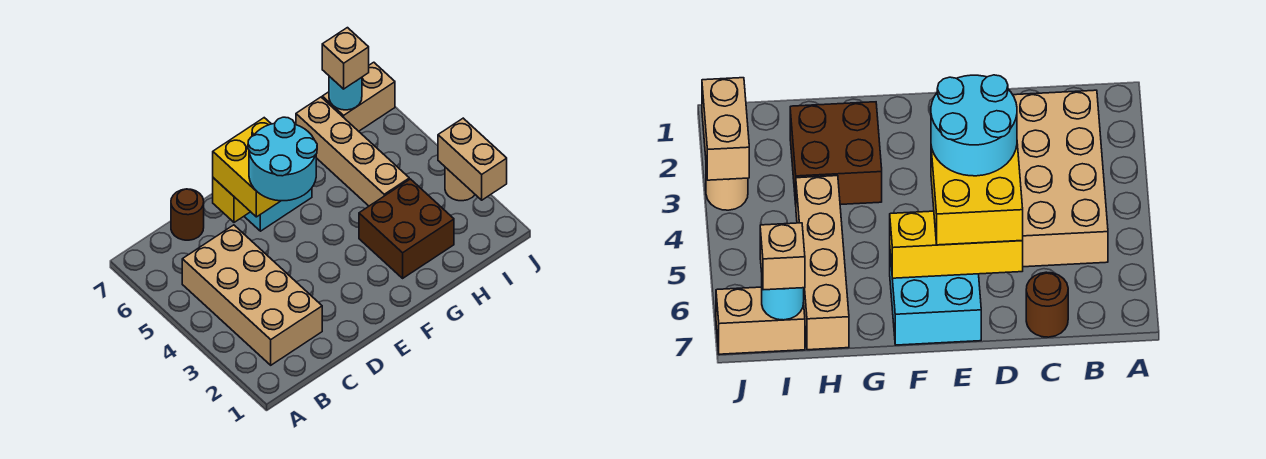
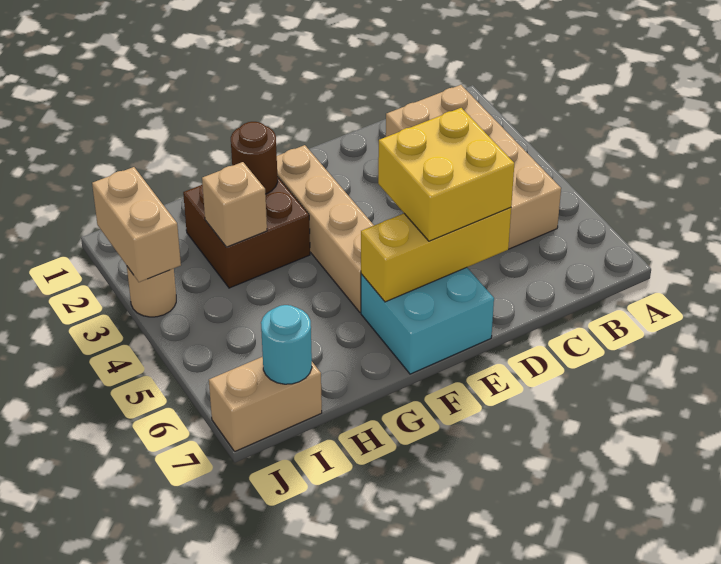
brown round brick C7 level 1 -> brown round brick G2 level 2
cyan round brick D4:E5 level 4 -> none
tan brick H4:H7 level 1 -> tan brick F2:F5 level 1
tan brick I7 level 3 -> tan brick H3 level 2

